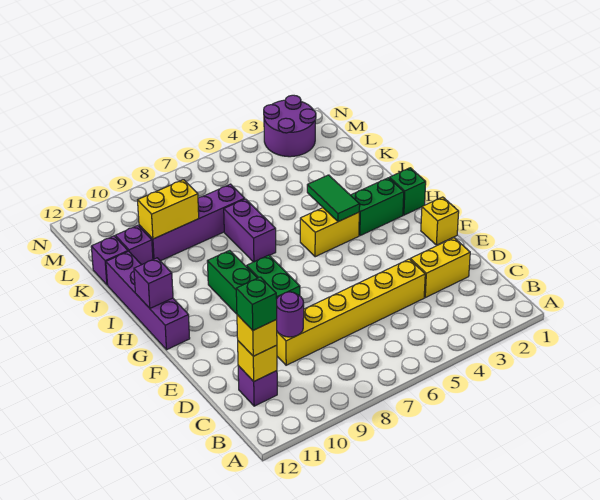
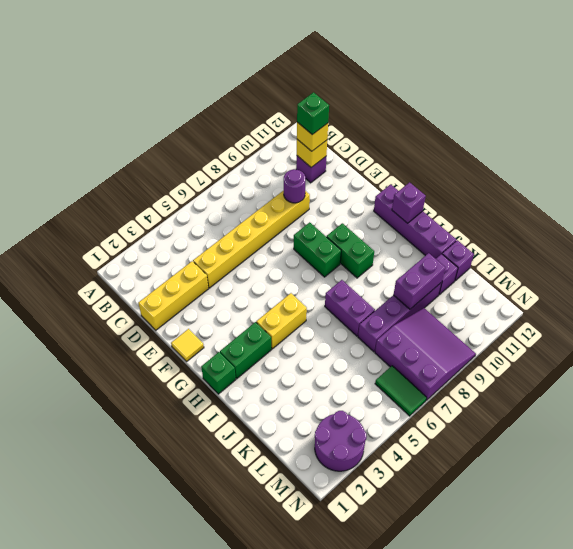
yellow brick D2:D3 level 1 -> yellow brick D1:D3 level 1
yellow brick F1 level 1 -> yellow tile F1 level 1
green tile H4:I4 level 2 -> green tile M6:N6 level 1
yellow brick K9:K10 level 2 -> purple brick K9:K10 level 2
none -> purple slope L7:N9 level 1 top 7

